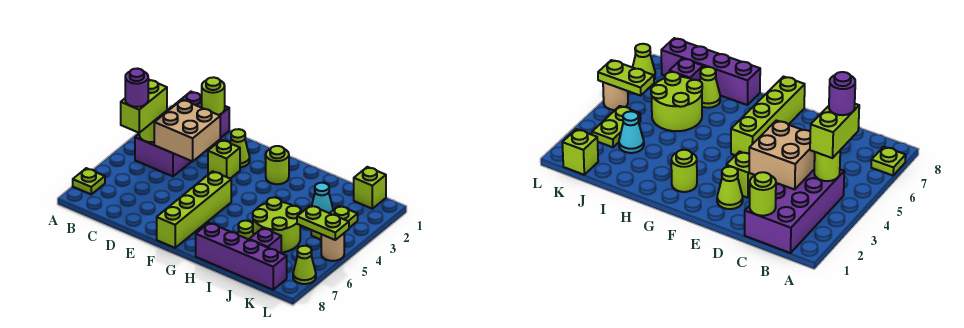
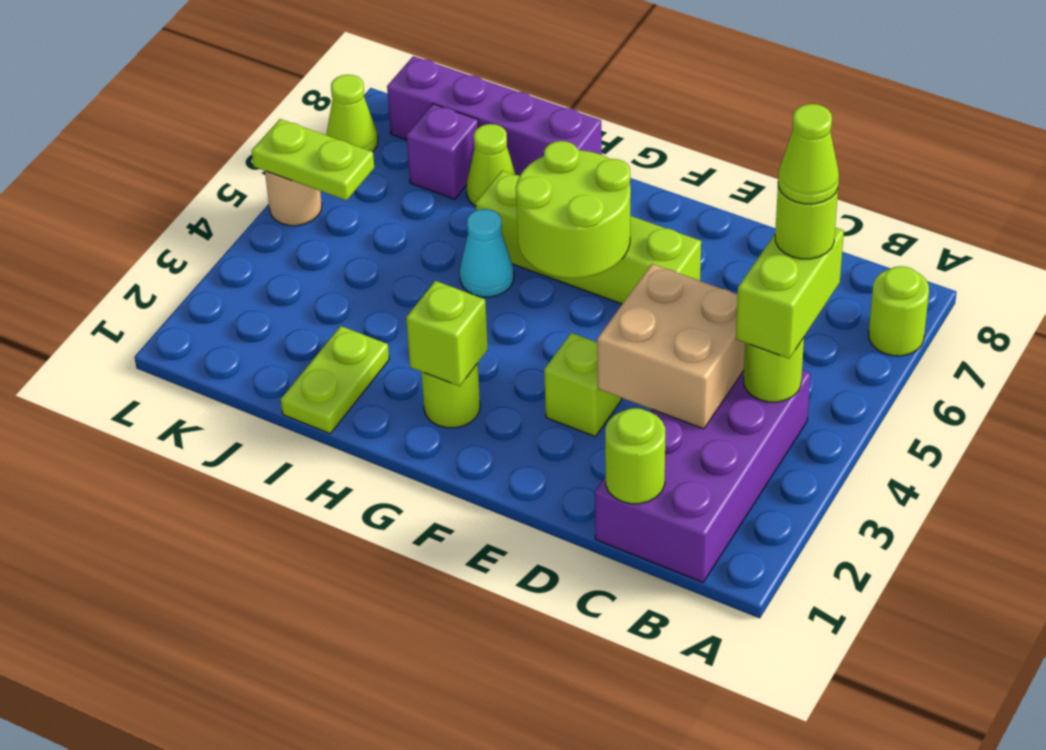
lime plate A7 level 1 -> lime round brick A7 level 1
purple round brick B5 level 4 -> lime round brick B5 level 4
lime cone E2 level 1 -> lime cone B5 level 5
lime brick F5:F8 level 1 -> lime brick E6:H6 level 1
lime round brick I5:J6 level 1 -> lime round brick F5:G6 level 2
cyan cone J3 level 1 -> cyan cone H5 level 1
lime brick K1 level 1 -> lime brick G2 level 2
lime plate K3:K4 level 1 -> lime plate I1:I2 level 1

